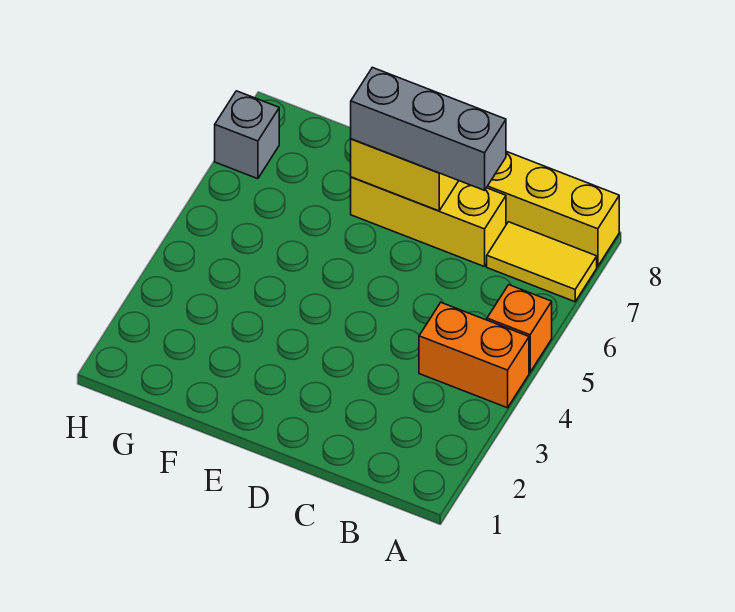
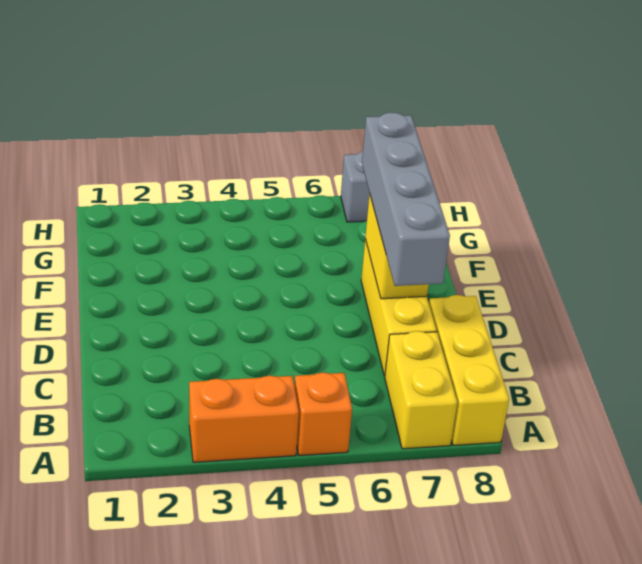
orange brick A4:B4 level 1 -> orange brick A3:A4 level 1
yellow tile A7:B7 level 1 -> yellow brick A7:B7 level 1
grey brick C7:E7 level 3 -> grey brick C7:F7 level 3

